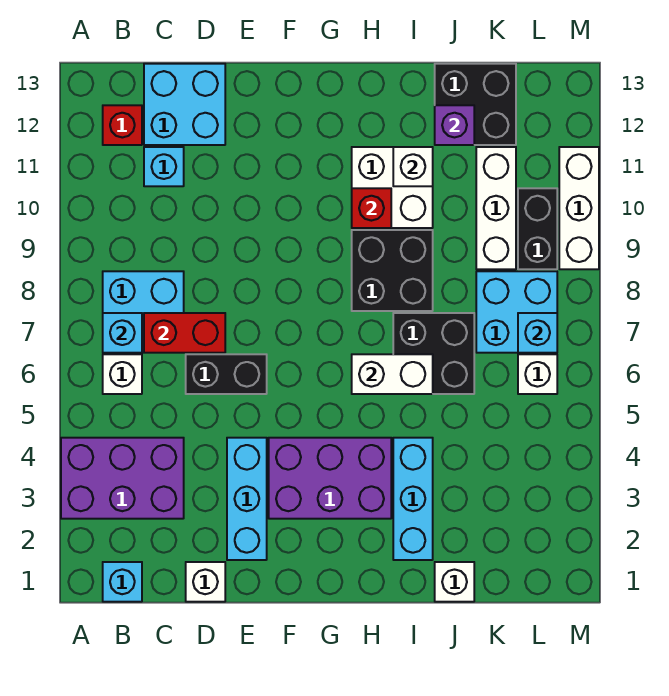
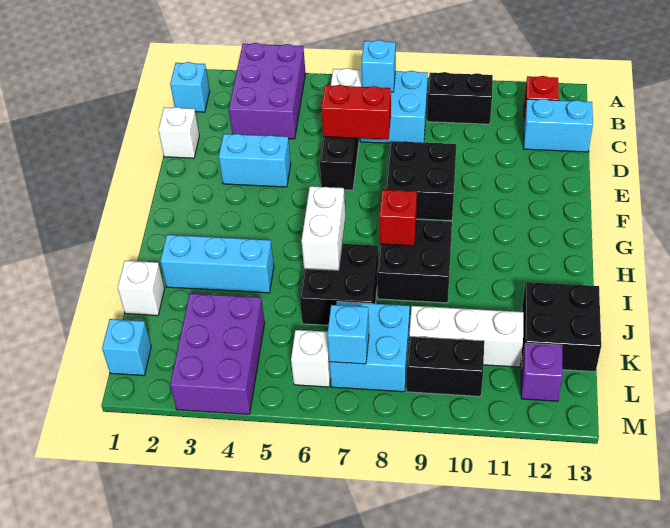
none -> black brick B9:B10 level 1
red brick C7:D7 level 2 -> red brick D6:D7 level 2
cyan brick C11 level 1 -> cyan brick L1 level 1
cyan brick C12:D13 level 1 -> cyan brick C12:C13 level 1
cyan brick E2:E4 level 1 -> cyan brick E3:E4 level 1
none -> black brick E8:F9 level 1
purple brick F3:H4 level 1 -> purple brick K3:M4 level 1
white brick H10:I11 level 1 -> none
red brick H10 level 2 -> red brick H8 level 2
white brick I11 level 2 -> none
purple brick J12 level 2 -> purple brick L12 level 1
white brick M9:M11 level 1 -> none

